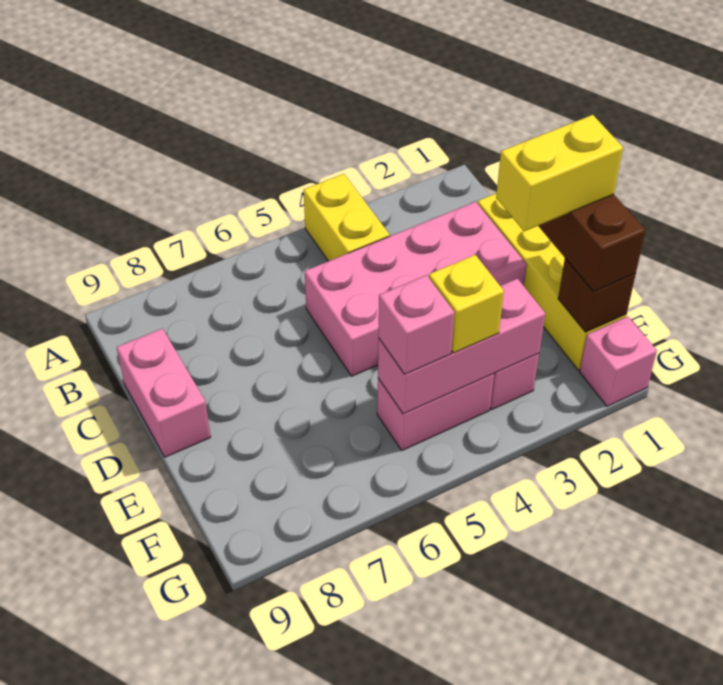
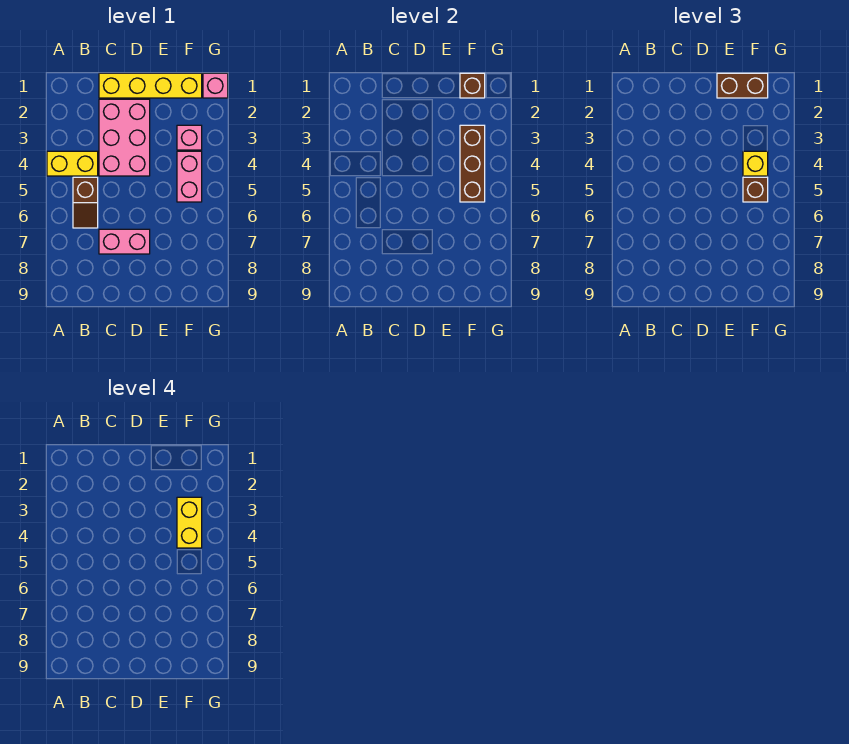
none -> brown slope B5:B6 level 1 top 5
pink brick C2:D5 level 1 -> pink brick C2:D4 level 1
pink brick C9:D9 level 1 -> pink brick C7:D7 level 1
yellow brick E1:E2 level 4 -> yellow brick F3:F4 level 4
pink brick F3:F5 level 2 -> brown brick F3:F5 level 2
pink brick F5 level 3 -> brown brick F5 level 3

